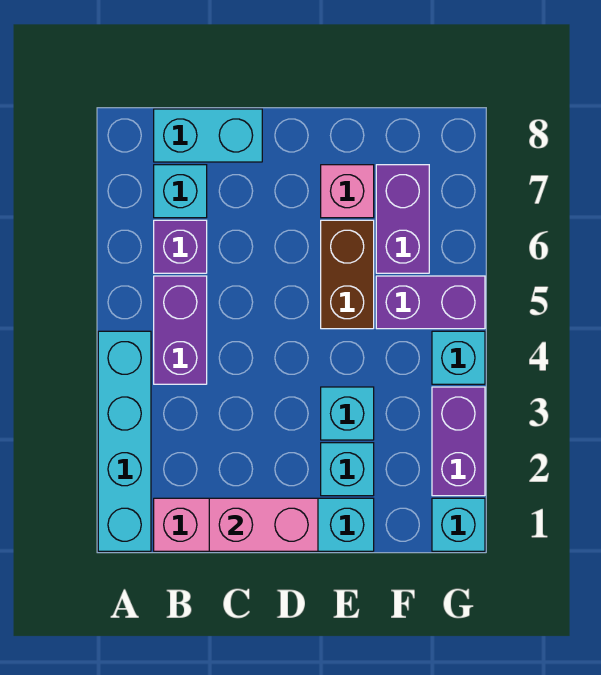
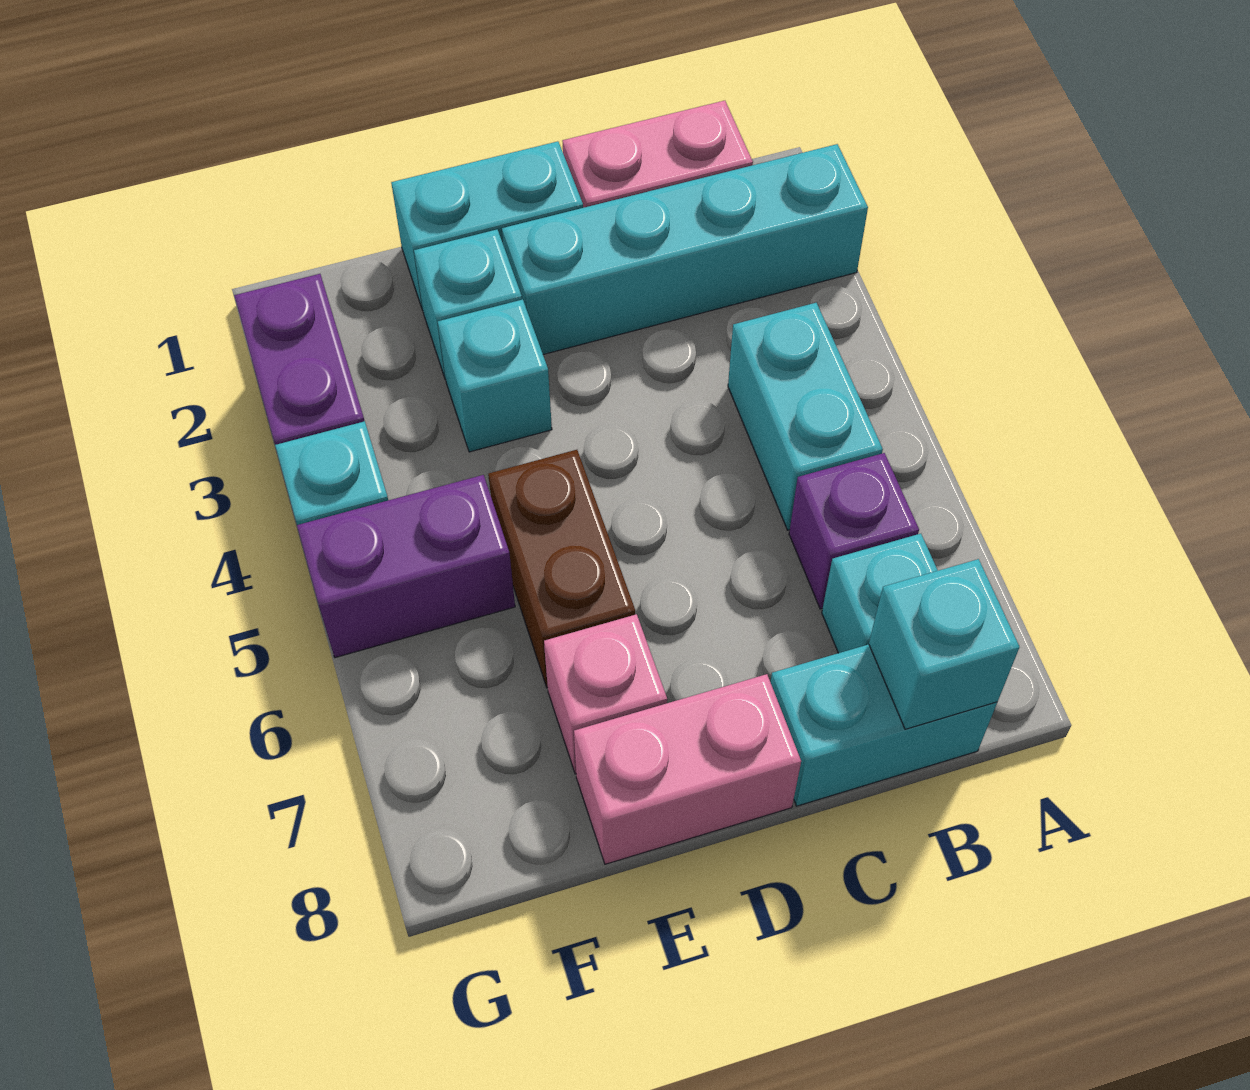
cyan brick A1:A4 level 1 -> cyan brick A2:D2 level 1
purple brick B4:B5 level 1 -> cyan brick B4:B5 level 1
pink brick C1:D1 level 2 -> pink brick D8:E8 level 1
purple brick F6:F7 level 1 -> none
cyan brick G1 level 1 -> cyan brick B8 level 2

